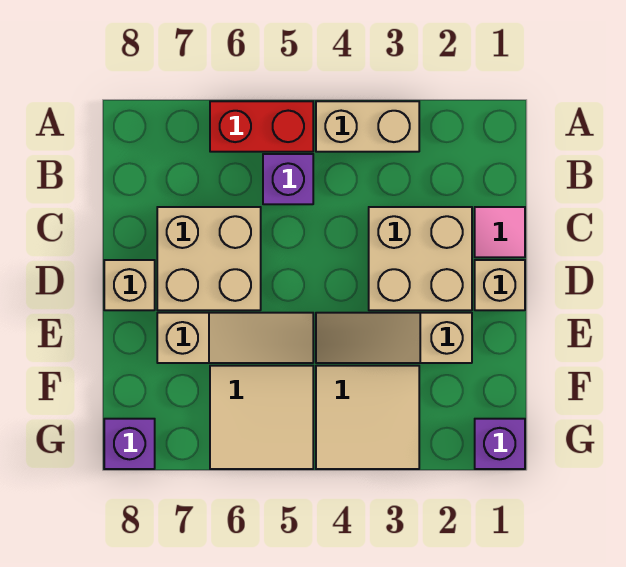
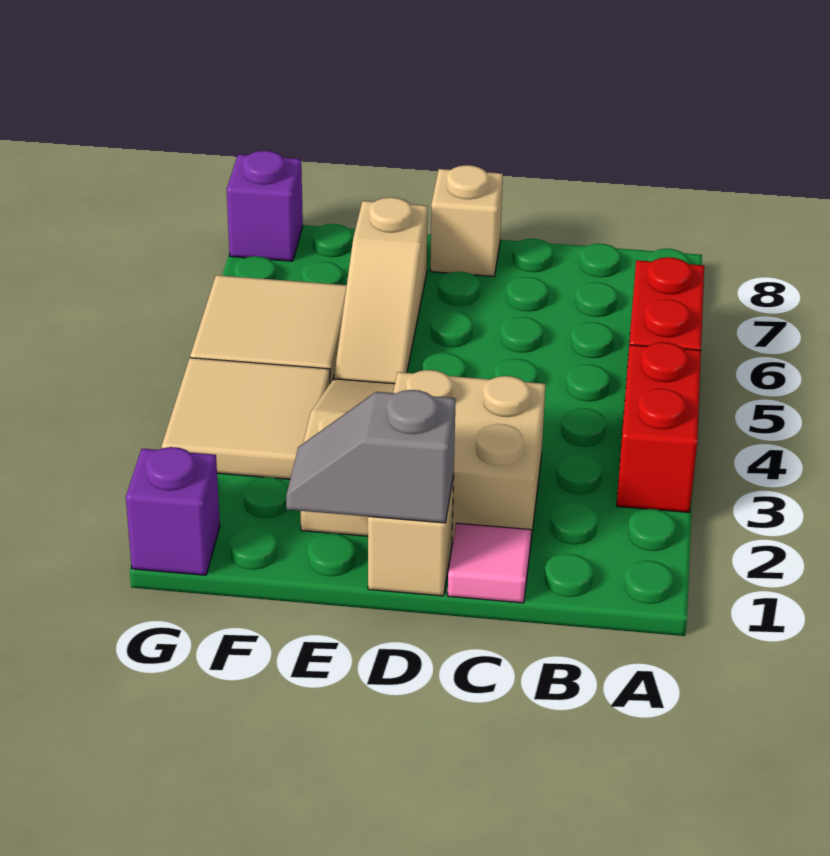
tan brick A3:A4 level 1 -> red brick A3:A4 level 1
purple brick B5 level 1 -> none
tan brick C6:D7 level 1 -> none
none -> grey slope D1:E1 level 2 top D

